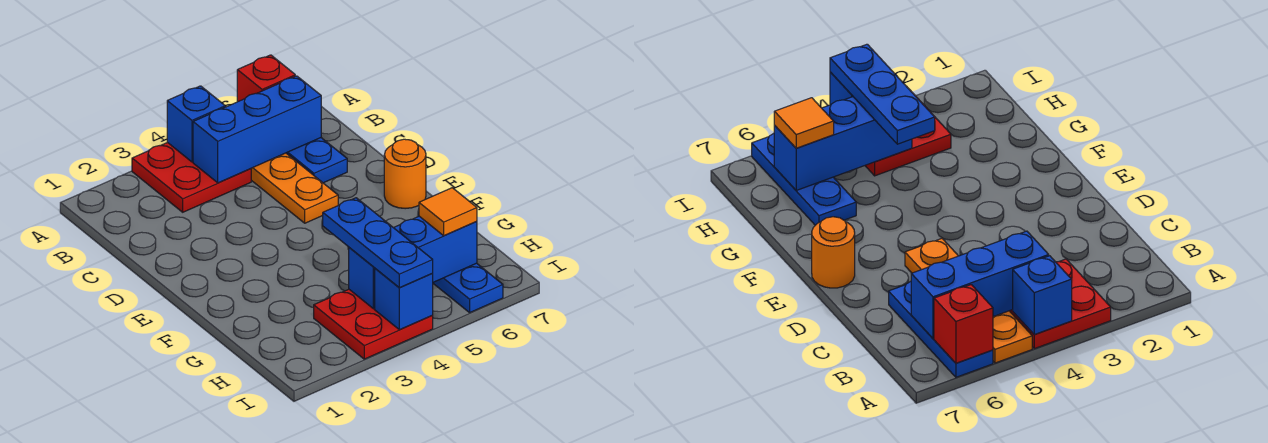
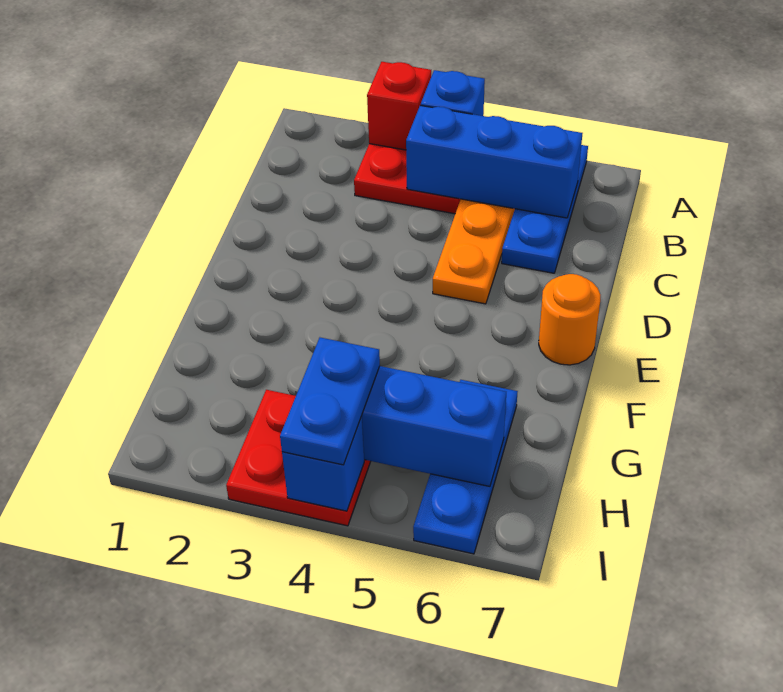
red brick A6 level 2 -> red brick A3 level 2
blue plate G4:I4 level 3 -> blue plate H4:I4 level 3
orange tile H6 level 3 -> none

